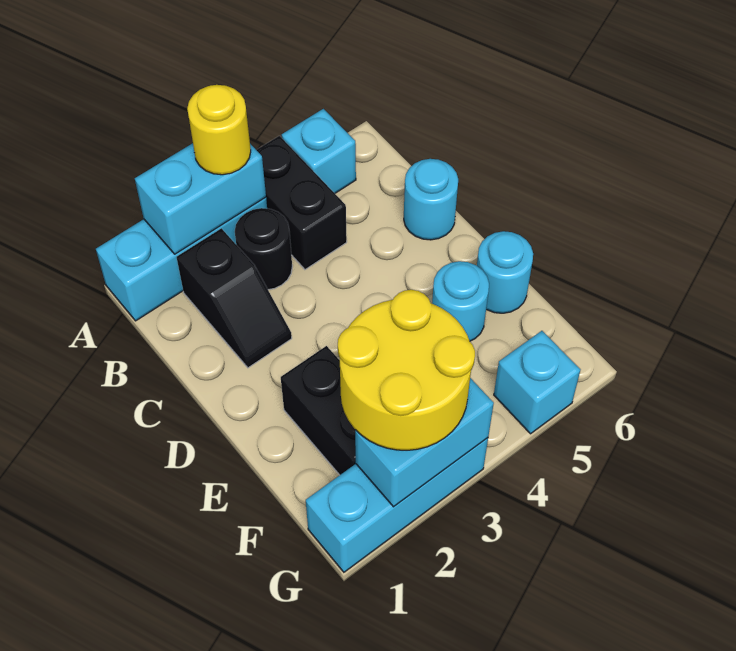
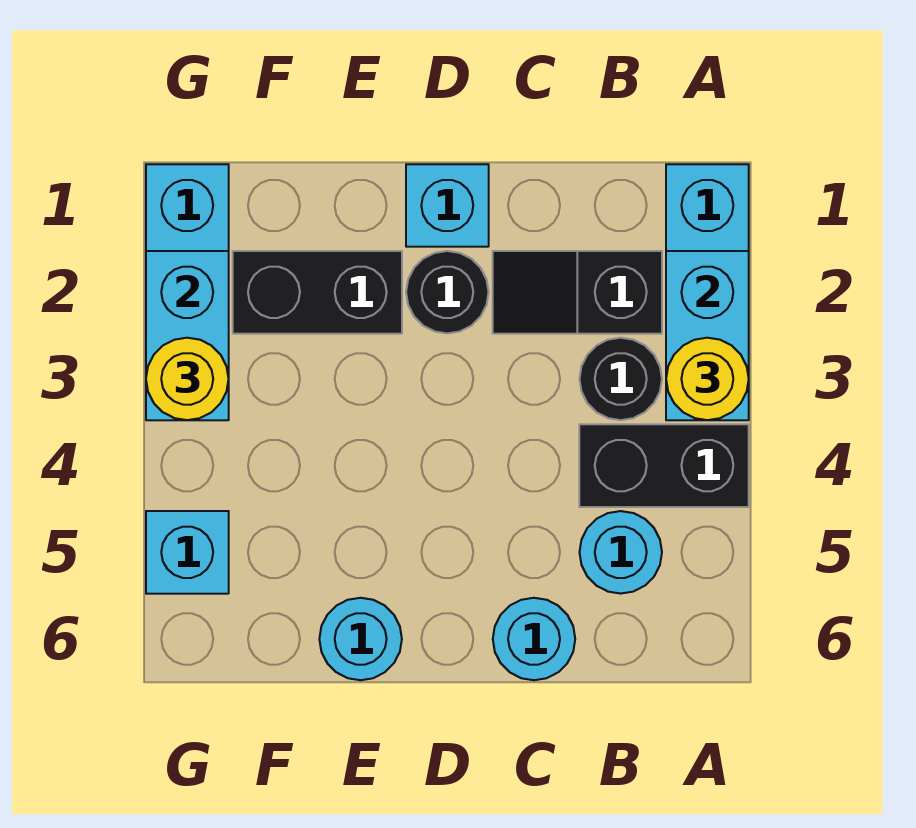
cyan brick A5 level 1 -> cyan brick D1 level 1
none -> black round brick D2 level 1
cyan round brick E5 level 1 -> cyan round brick B5 level 1
yellow round brick F2:G3 level 3 -> yellow round brick G3 level 3

